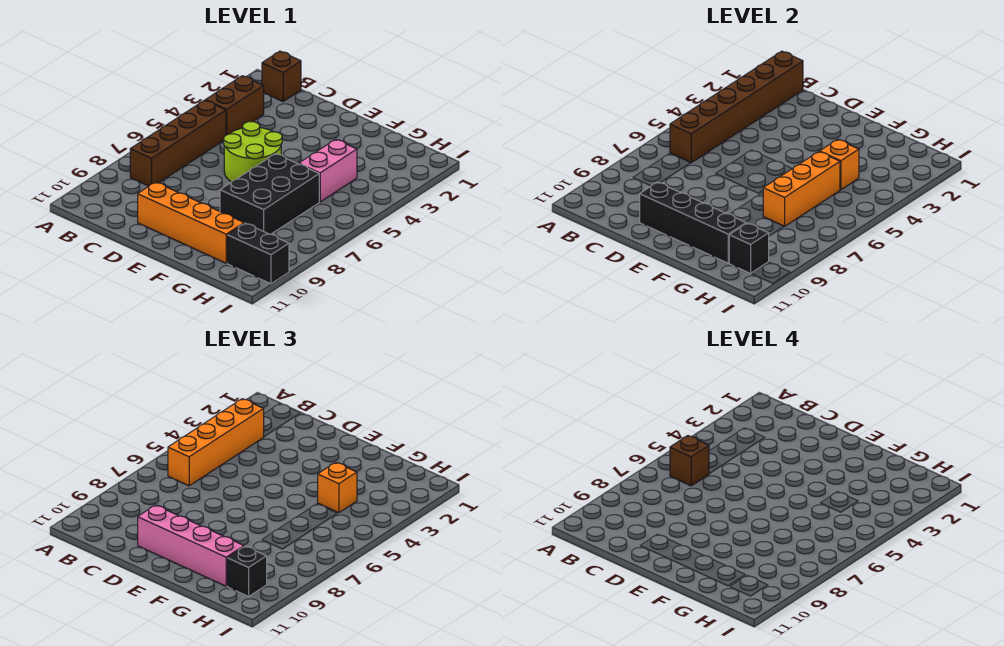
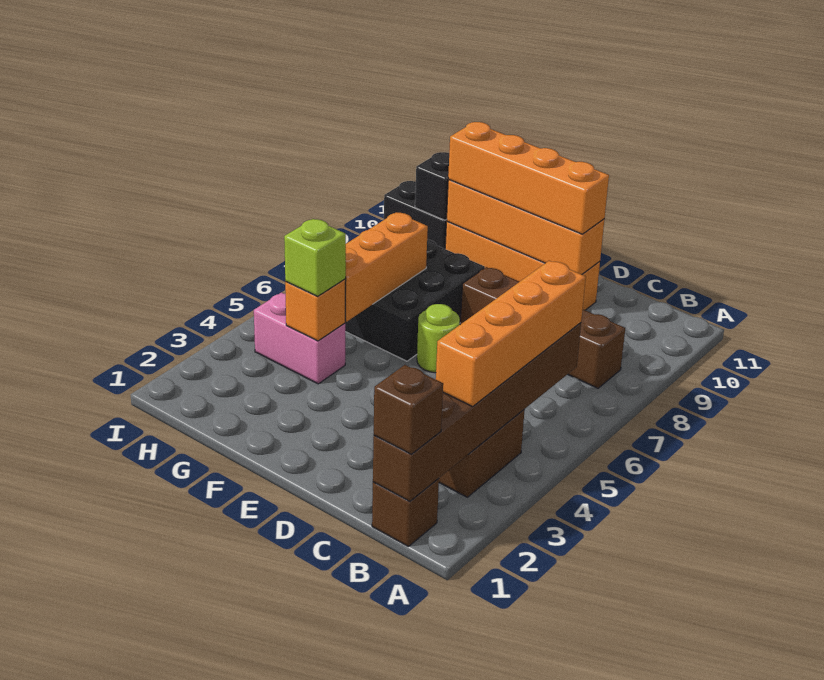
brown brick B5:B8 level 1 -> brown brick B8:E8 level 1
brown brick B6 level 4 -> brown brick B1 level 3
lime round brick D5:E6 level 1 -> lime round brick E6 level 1
black brick D10:G10 level 2 -> orange brick D10:G10 level 2
pink brick D10:G10 level 3 -> orange brick D10:G10 level 3
pink brick G4:G5 level 1 -> pink brick G4:H4 level 1
orange brick G4 level 3 -> lime brick G4 level 3
black brick H10 level 3 -> none

